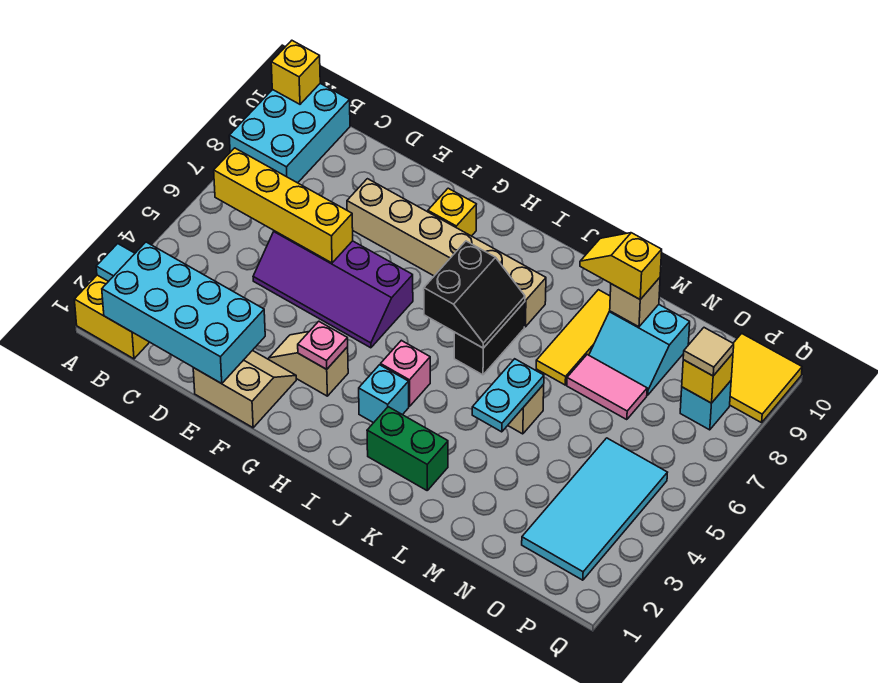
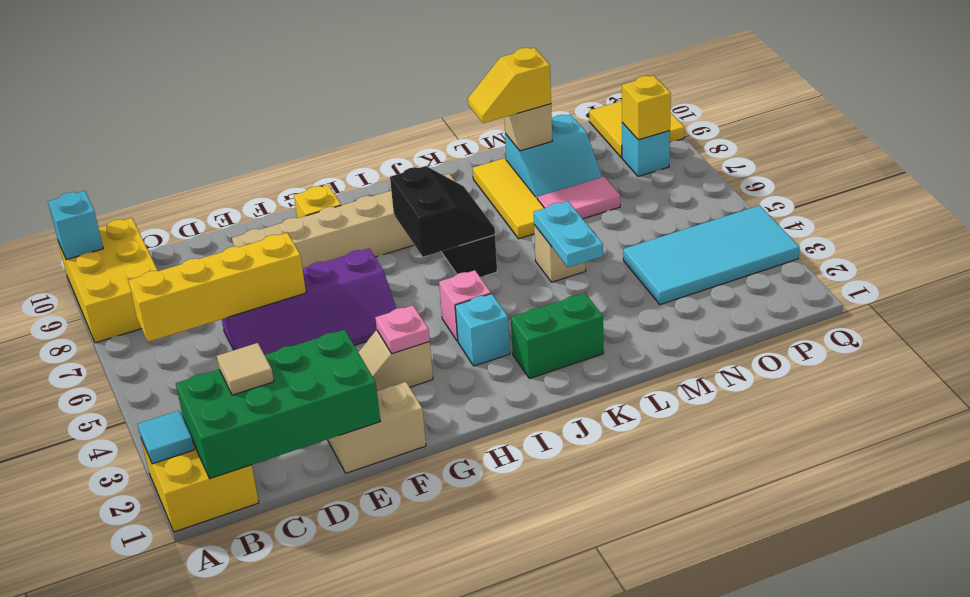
cyan brick A8:B10 level 1 -> yellow brick A8:B10 level 1
yellow brick A10 level 2 -> cyan brick A10 level 2
cyan brick B1:E2 level 2 -> green brick B1:E2 level 2
cyan tile O2:P5 level 1 -> cyan tile N3:Q4 level 1
tan tile P8 level 3 -> tan tile C2 level 3

